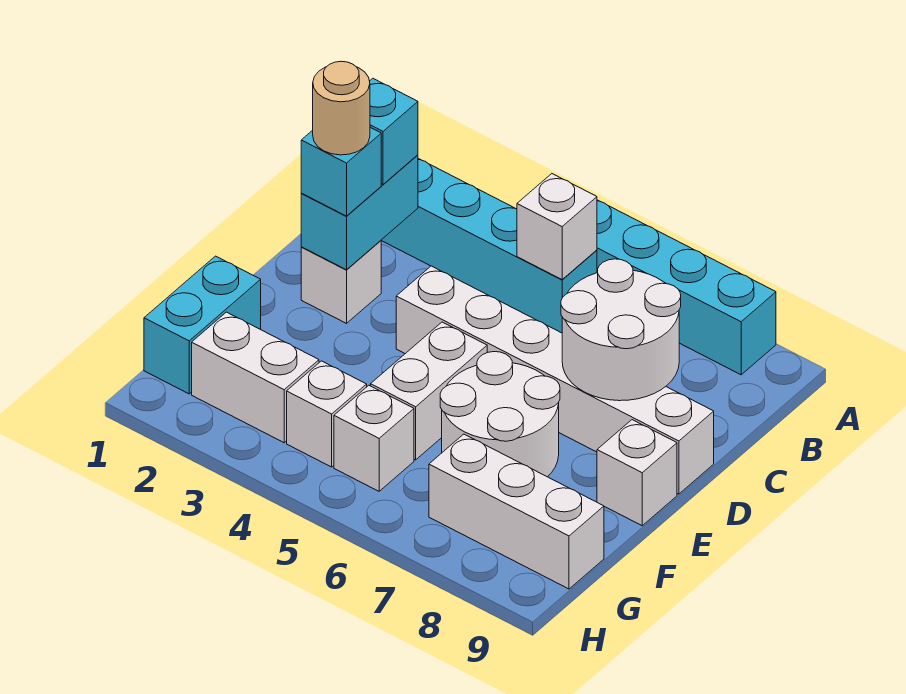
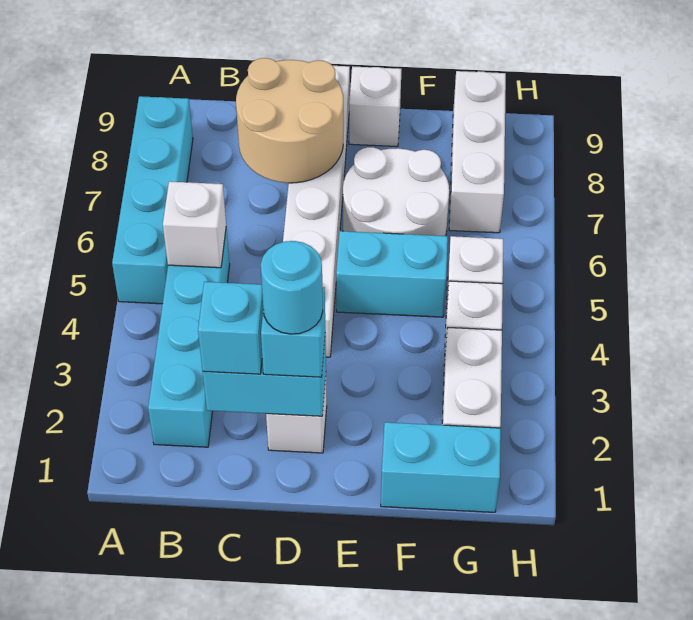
white round brick C7:D8 level 2 -> tan round brick C7:D8 level 2
tan round brick D2 level 4 -> cyan round brick D2 level 4
white brick E5:F5 level 1 -> cyan brick E5:F5 level 1

